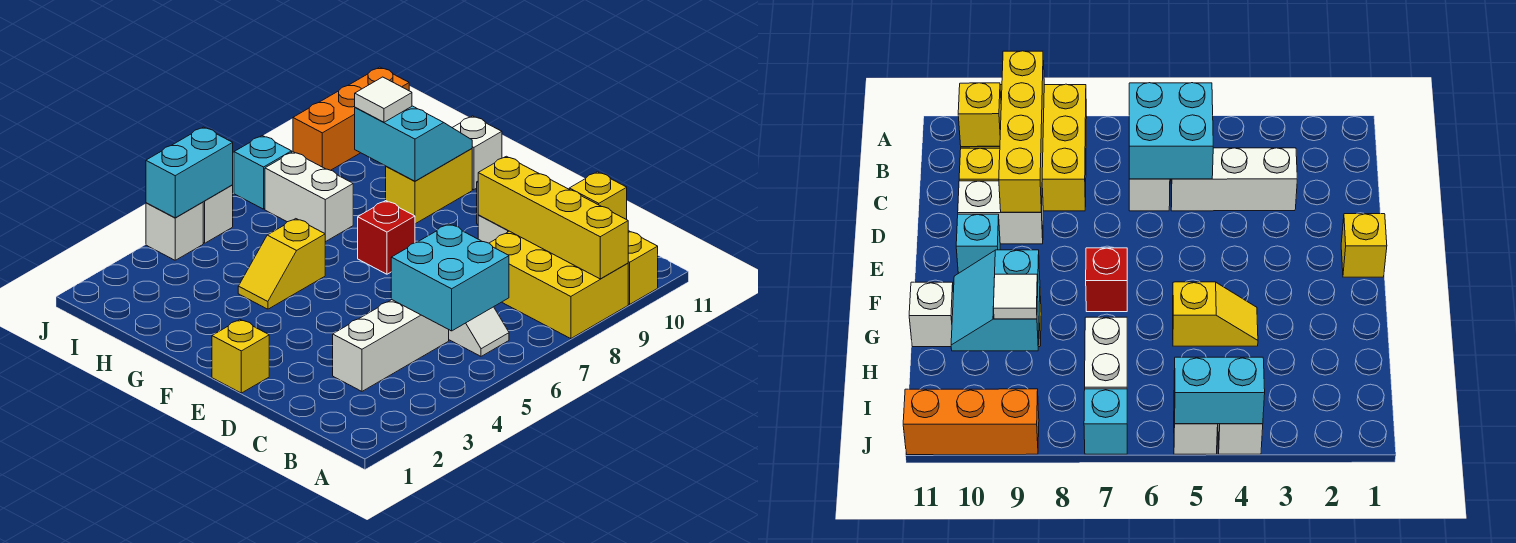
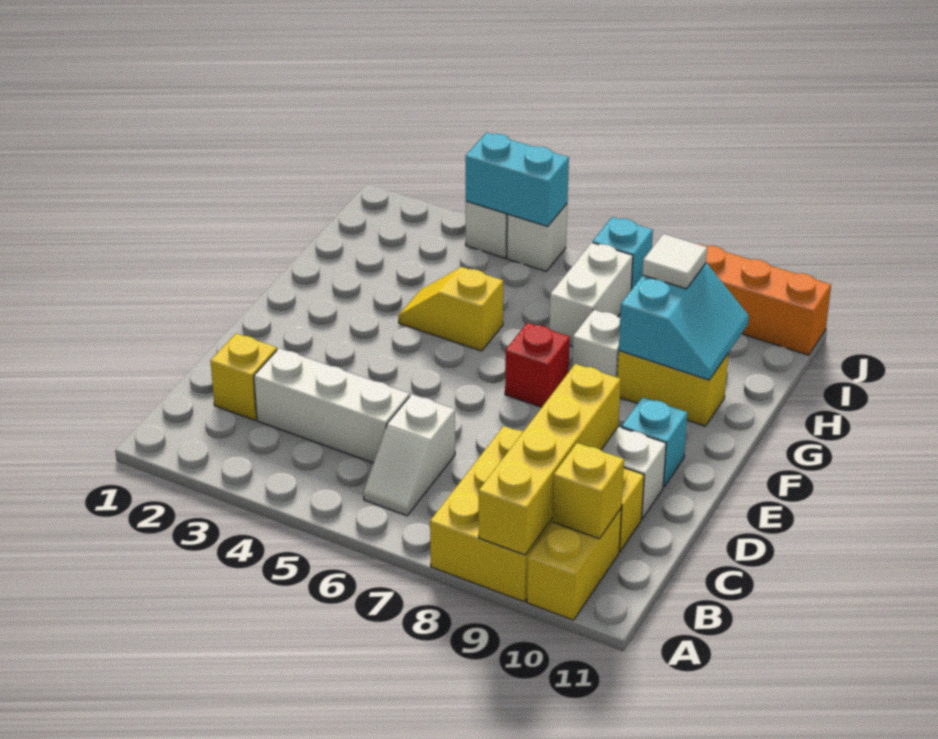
cyan brick B5:C6 level 2 -> none
yellow brick E1 level 1 -> yellow brick C2 level 1
white brick G11 level 1 -> white brick G8 level 1

